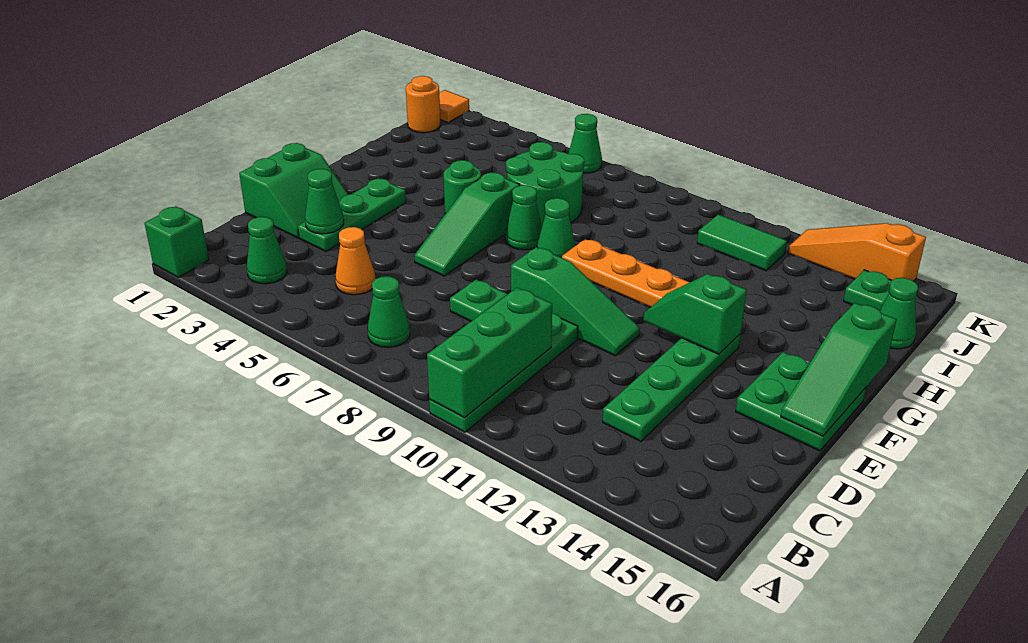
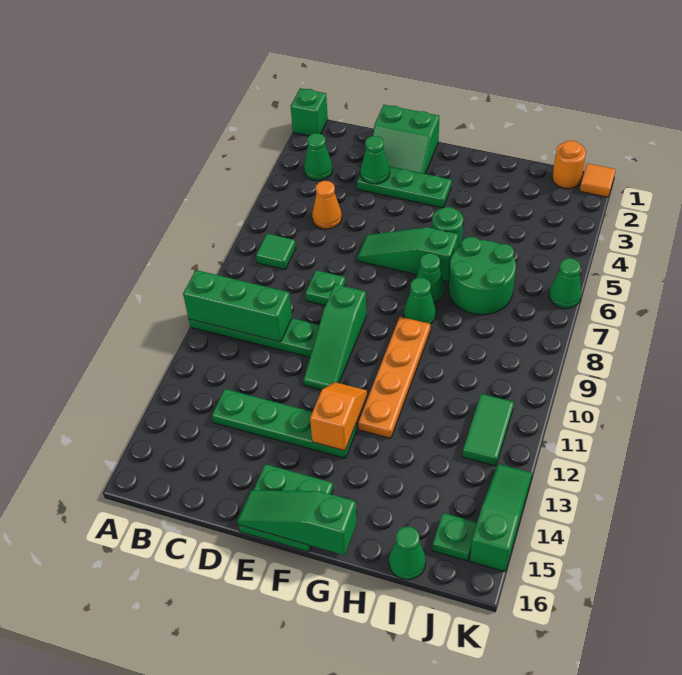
green cone B7 level 1 -> green tile B7 level 1
green slope F12:F13 level 2 top 13 -> orange slope F12:F13 level 2 top 13
orange slope K13:K15 level 1 top 15 -> green slope K13:K15 level 1 top 15

